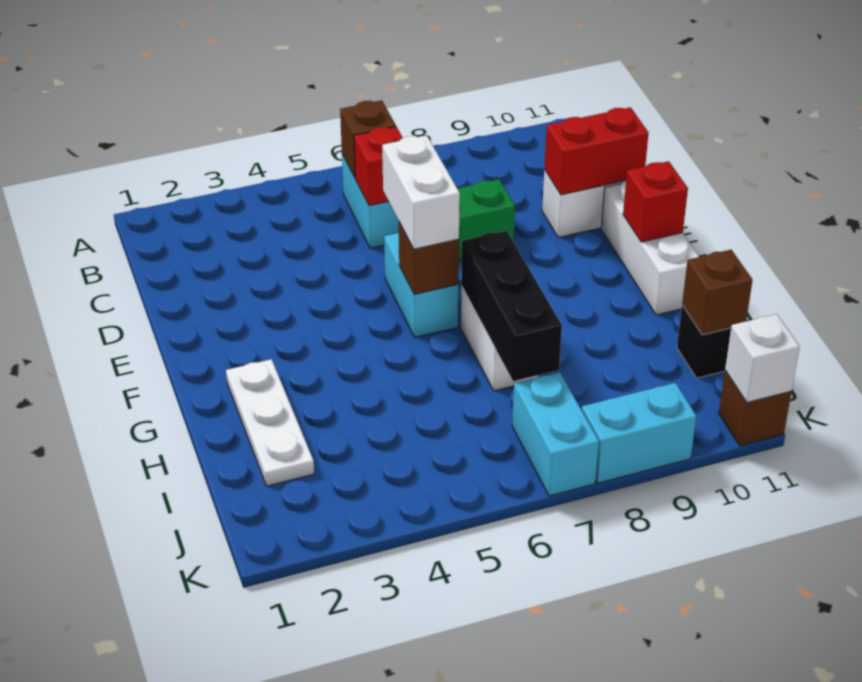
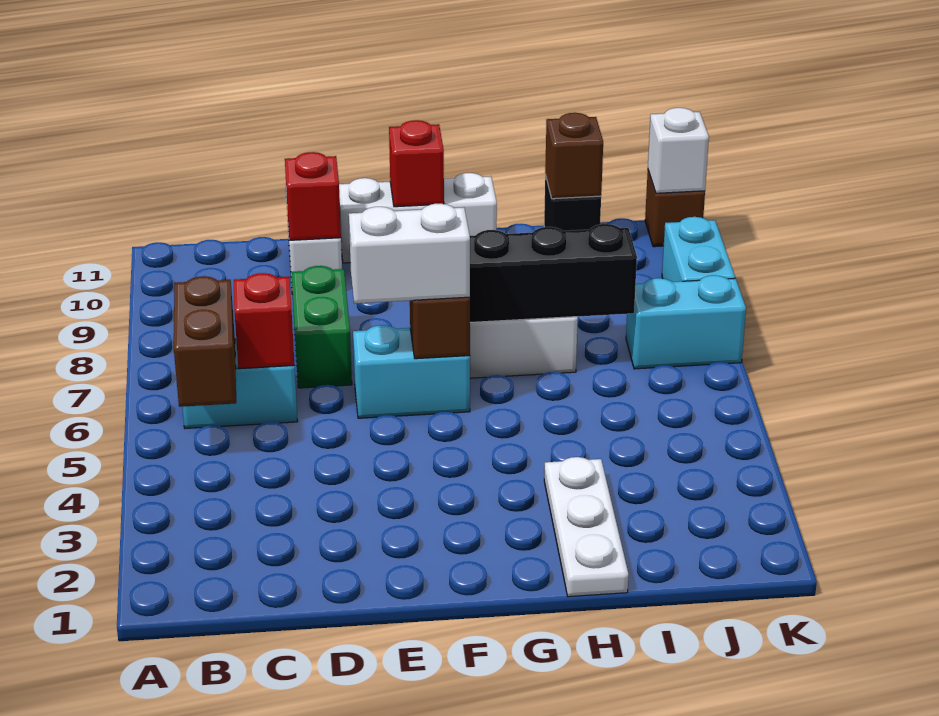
brown brick B6 level 2 -> brown brick B5:B6 level 2
red brick D10:D11 level 2 -> red brick D10 level 2
white plate G2:I2 level 1 -> white plate H1:H3 level 1

